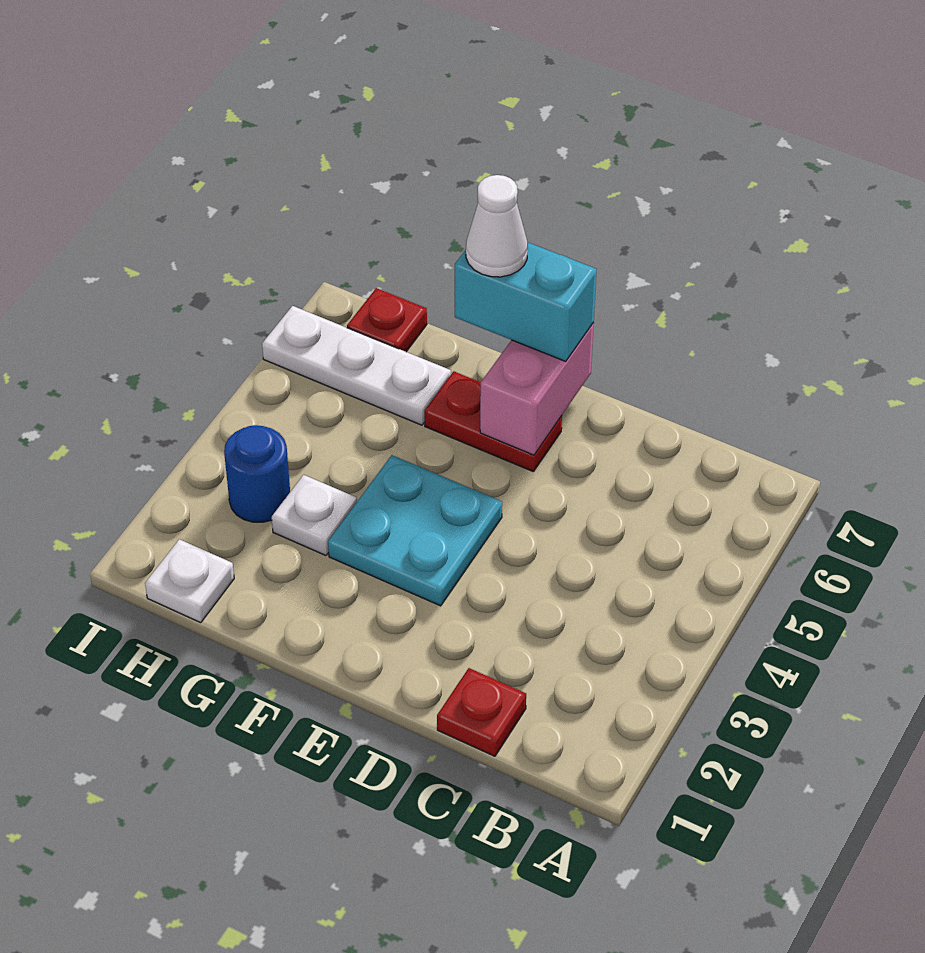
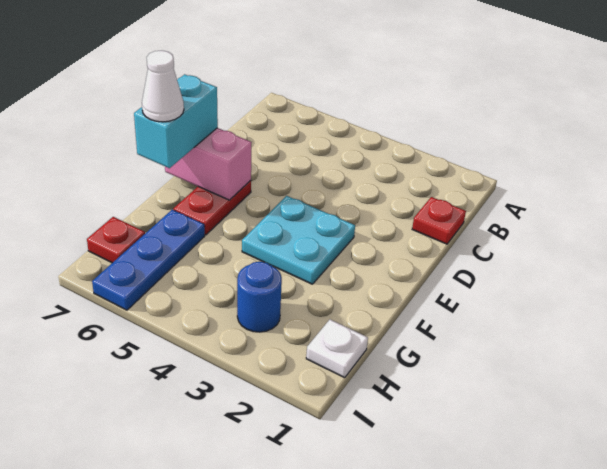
white plate G3 level 1 -> none
white plate G6:I6 level 1 -> blue plate G6:I6 level 1

